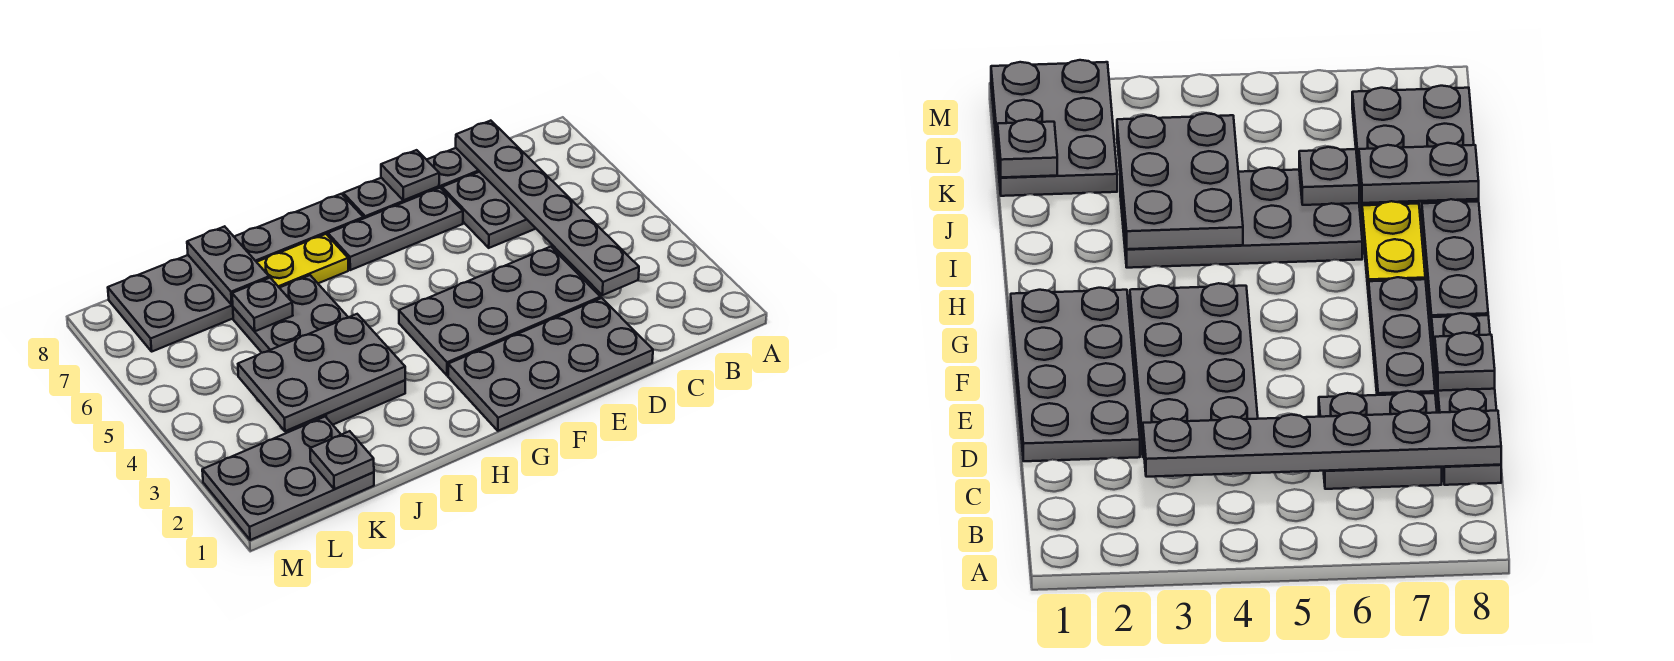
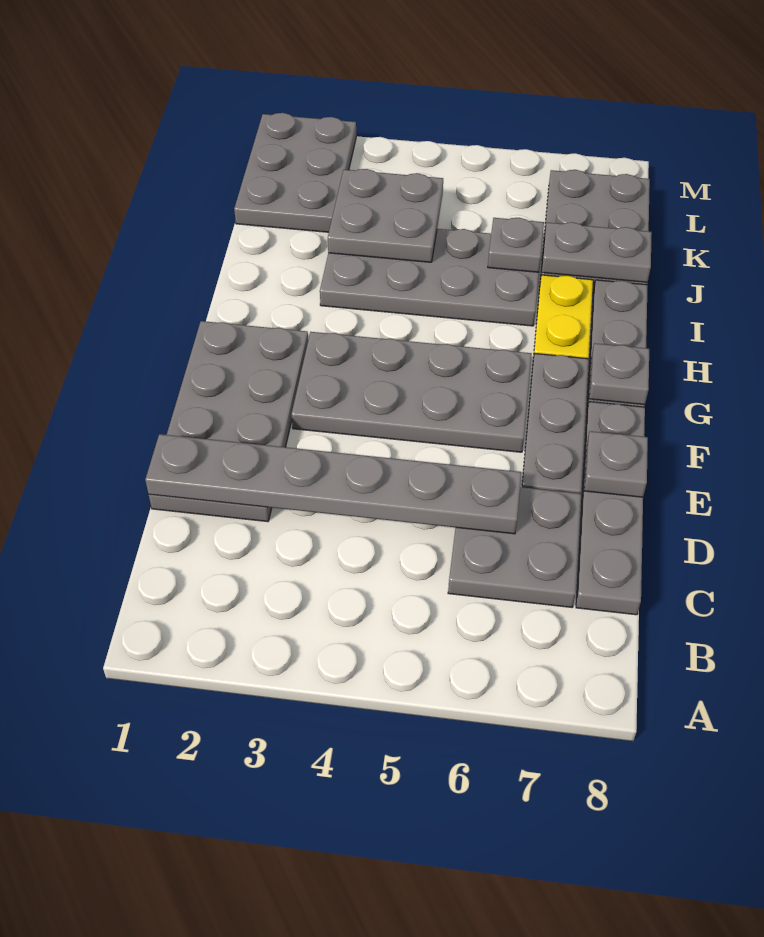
grey plate C3:C8 level 2 -> grey plate D1:D6 level 2
grey plate D3:G4 level 1 -> grey plate F3:G6 level 1
grey plate I3:K4 level 2 -> grey plate J3:K4 level 2
grey plate K1 level 2 -> grey plate G8 level 2

